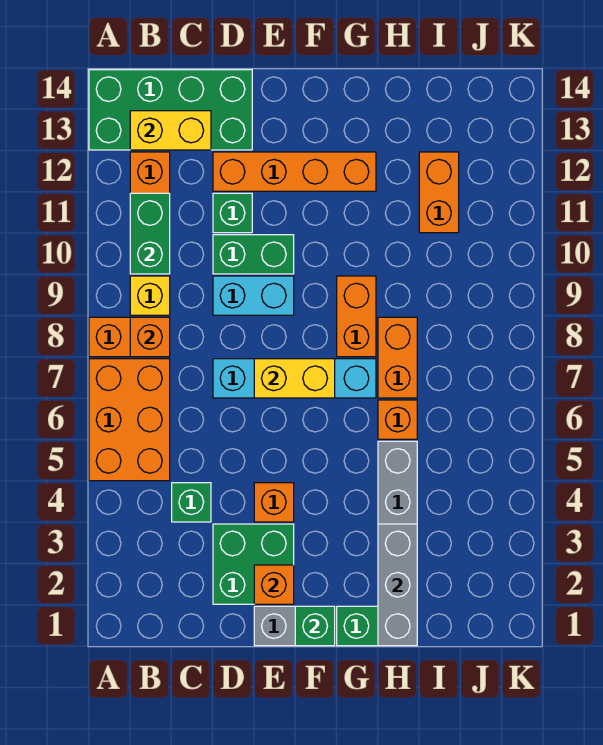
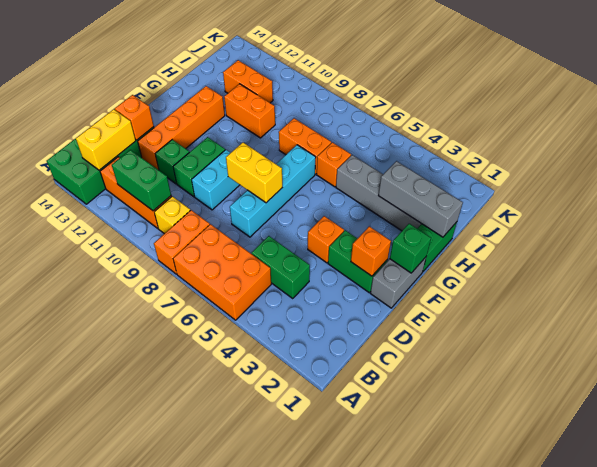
orange brick B8 level 2 -> orange brick D13 level 2
green brick C4 level 1 -> green brick C4:C5 level 1
green brick D2:E3 level 1 -> green brick E2:E3 level 1
yellow brick E7:F7 level 2 -> yellow brick E7:E8 level 2
orange brick G8:G9 level 1 -> orange brick H10:H11 level 1

